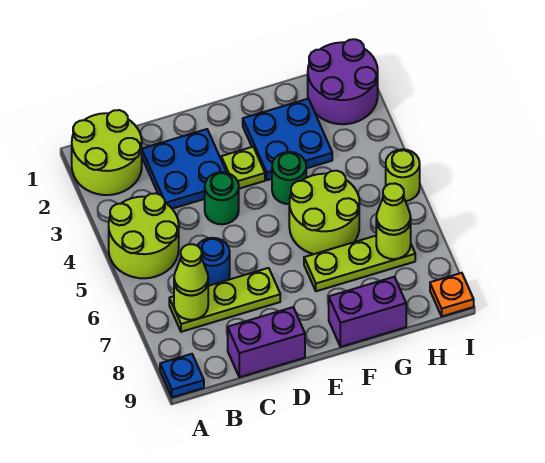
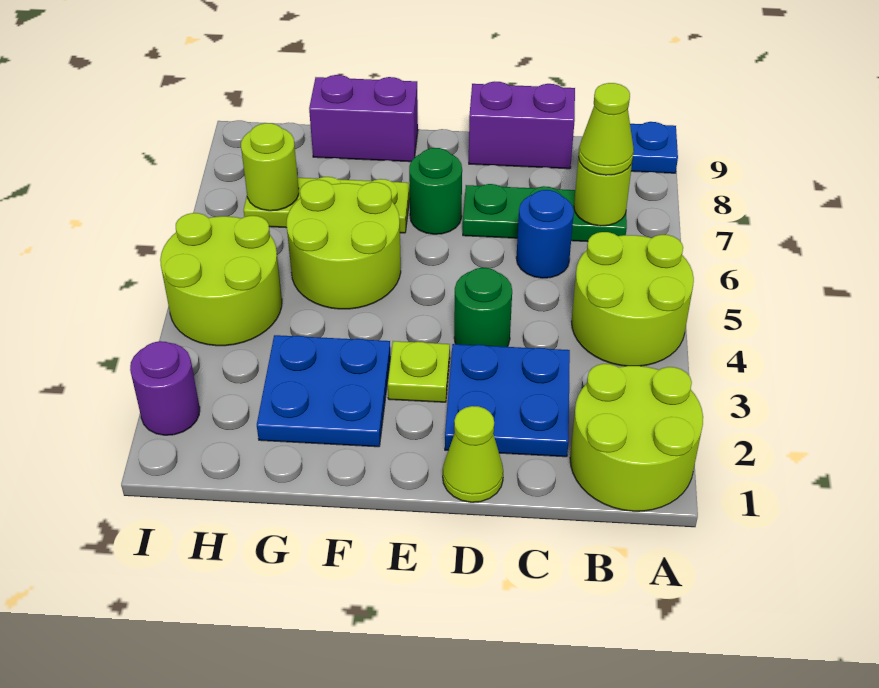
lime plate B7:D7 level 1 -> green plate B7:D7 level 1
green round brick F4 level 1 -> green round brick E7 level 1
purple round brick H1:I2 level 1 -> purple round brick I2 level 1
lime cone H7 level 3 -> lime cone D1 level 1
lime round brick I5 level 1 -> lime round brick H4:I5 level 1
orange plate I9 level 1 -> none

